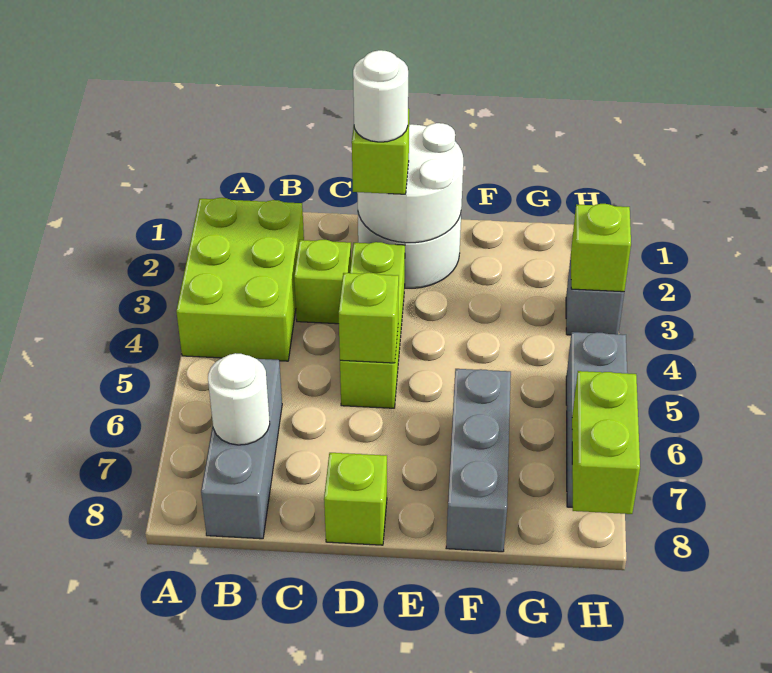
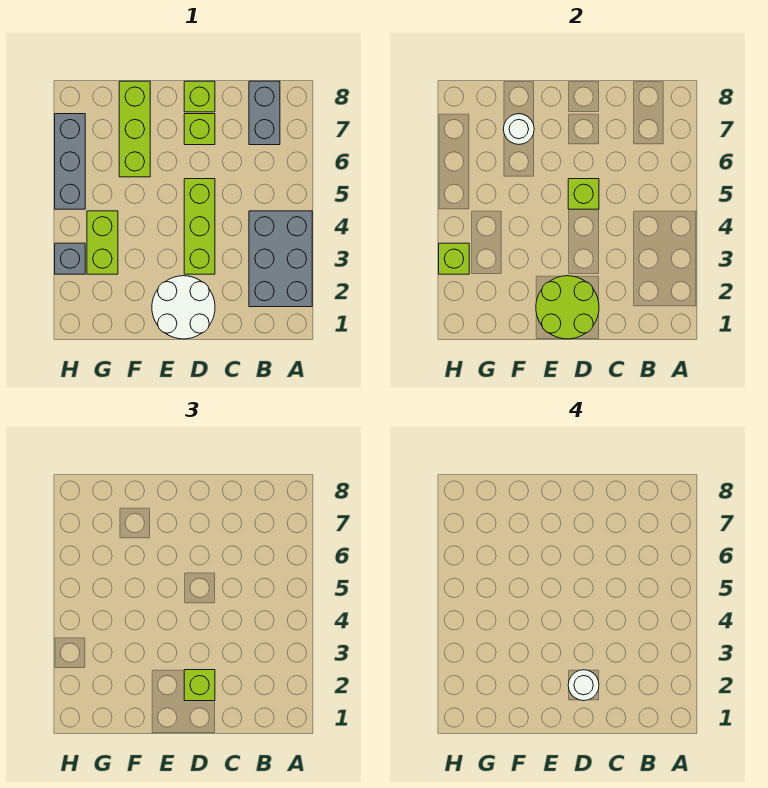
lime brick A2:B4 level 1 -> grey brick A2:B4 level 1
grey brick B6:B8 level 1 -> grey brick B7:B8 level 1
white round brick B7 level 2 -> white round brick F7 level 2
lime brick C3 level 1 -> lime brick D7 level 1
white round brick D1:E2 level 2 -> lime round brick D1:E2 level 2
grey brick F6:F8 level 1 -> lime brick F6:F8 level 1
lime brick H7:H8 level 2 -> lime brick G3:G4 level 1

